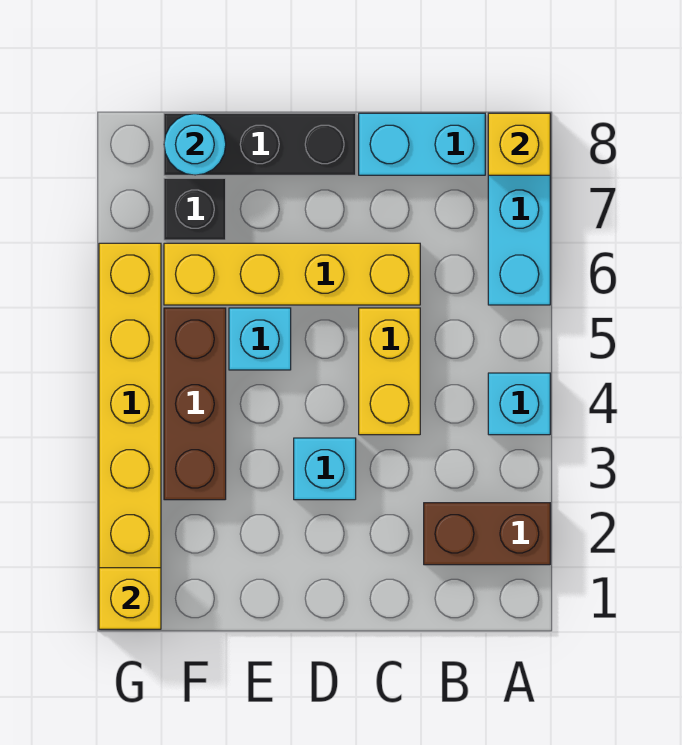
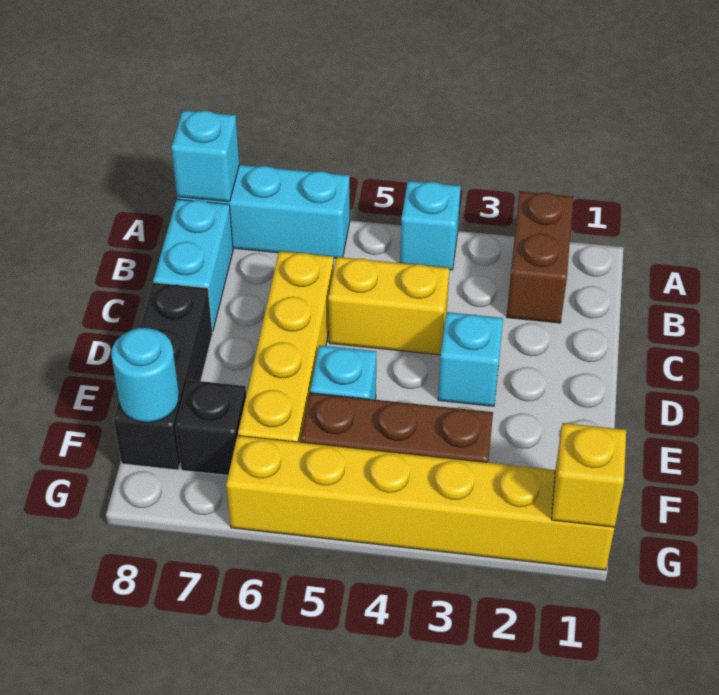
yellow brick A8 level 2 -> cyan brick A8 level 2

